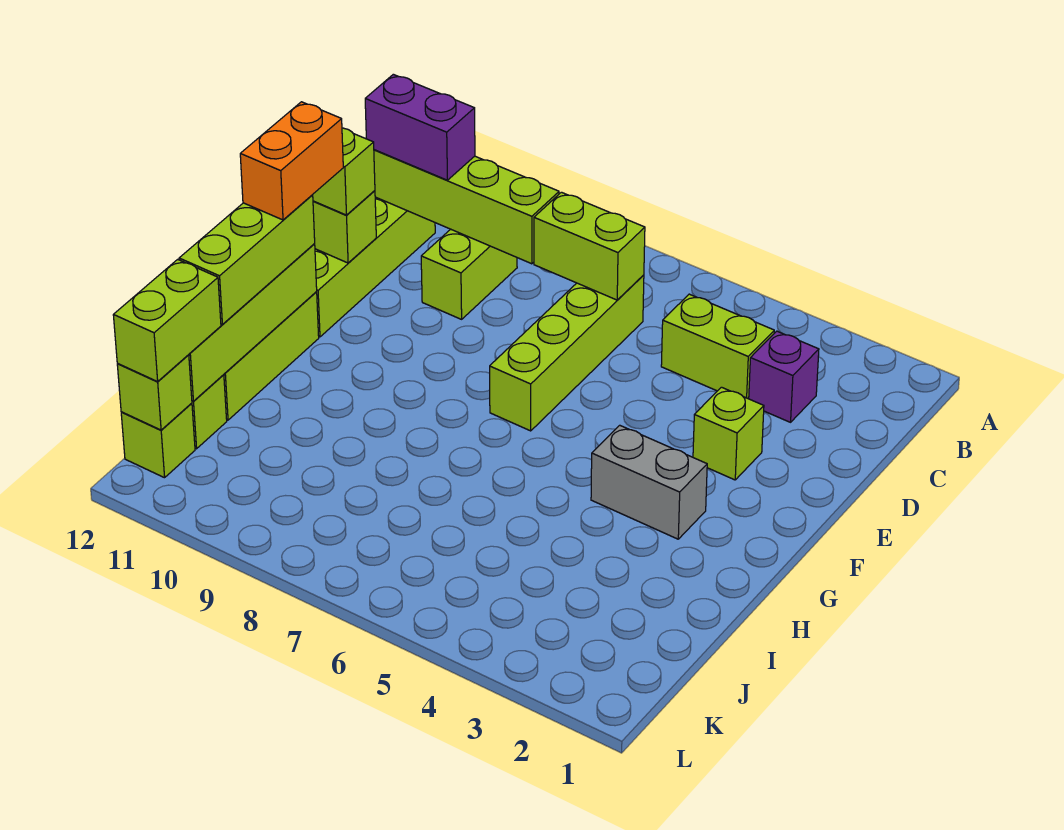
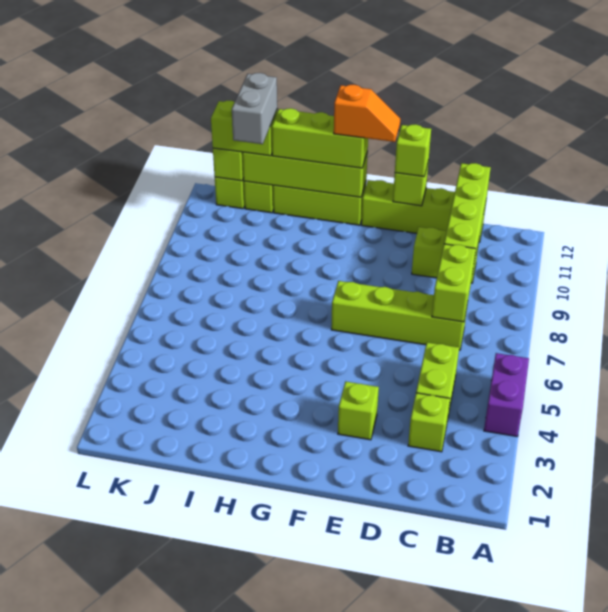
purple brick C3 level 1 -> lime brick C3 level 1
purple brick C11:C12 level 3 -> purple brick A4:A5 level 1
orange brick F12:G12 level 4 -> orange slope F12:G12 level 4 top G
grey brick G3:G4 level 1 -> grey brick J11:J12 level 4

